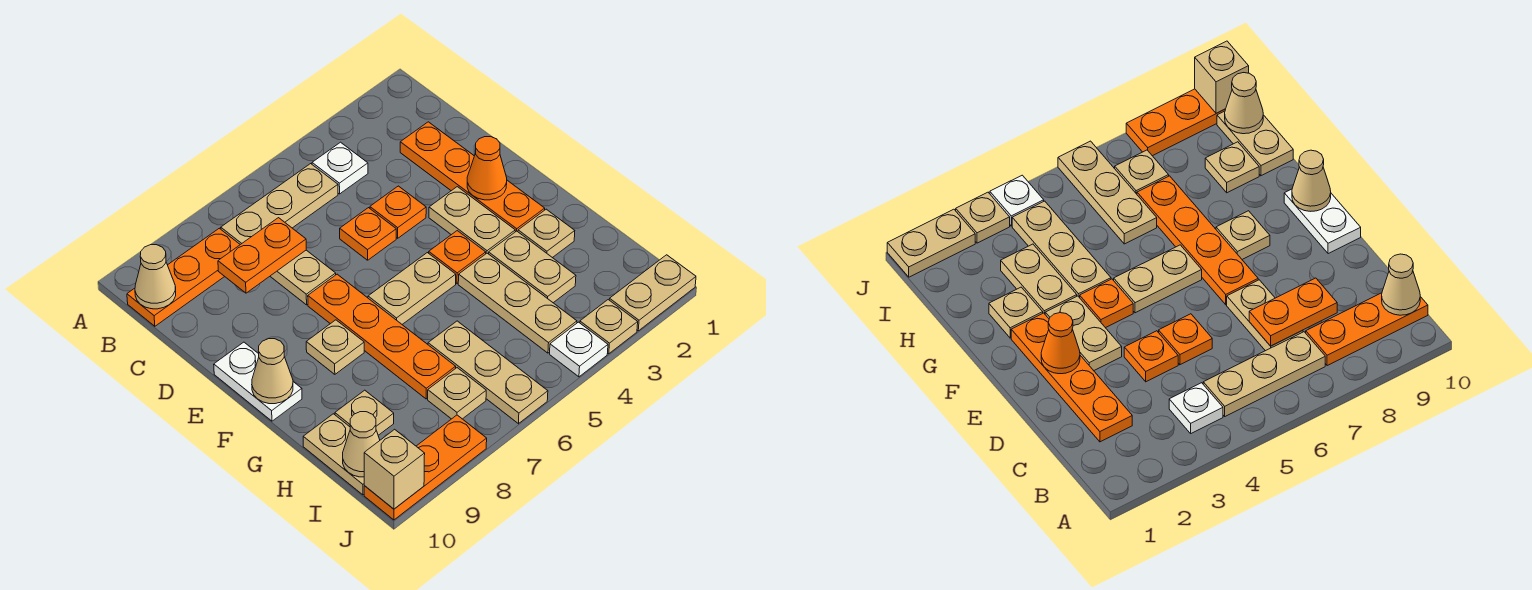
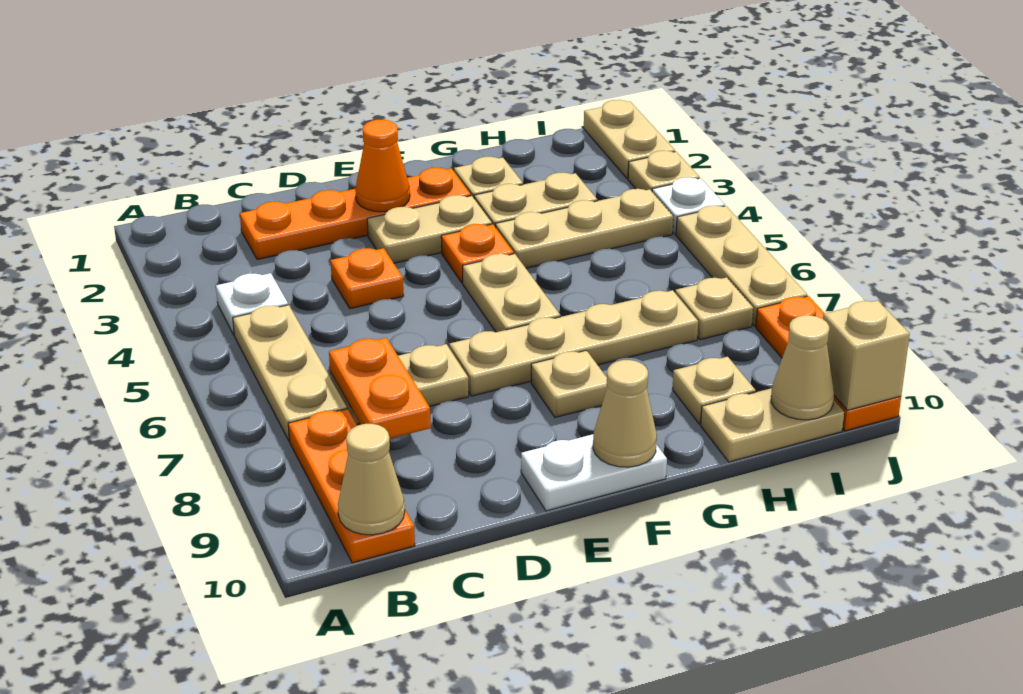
orange plate D5 level 1 -> none
orange plate E7:H7 level 1 -> tan plate E7:H7 level 1
tan plate H6:J6 level 1 -> tan plate J5:J7 level 1

